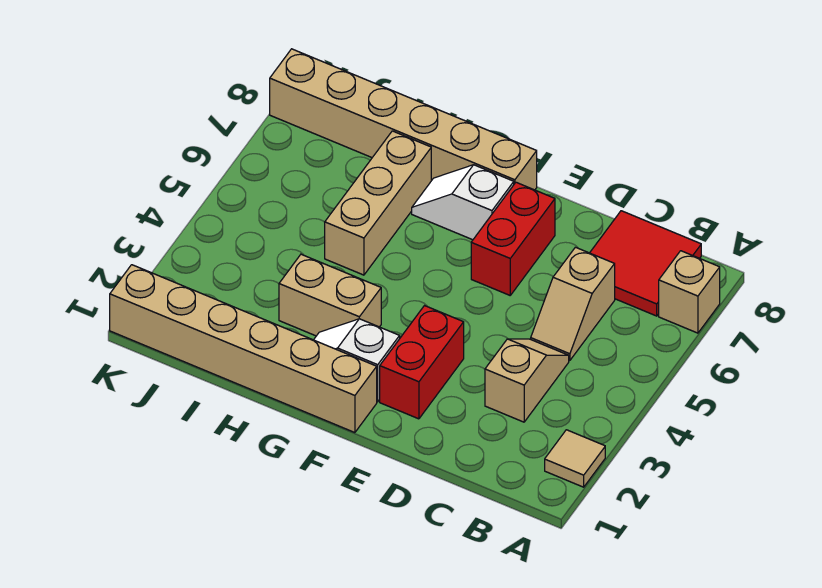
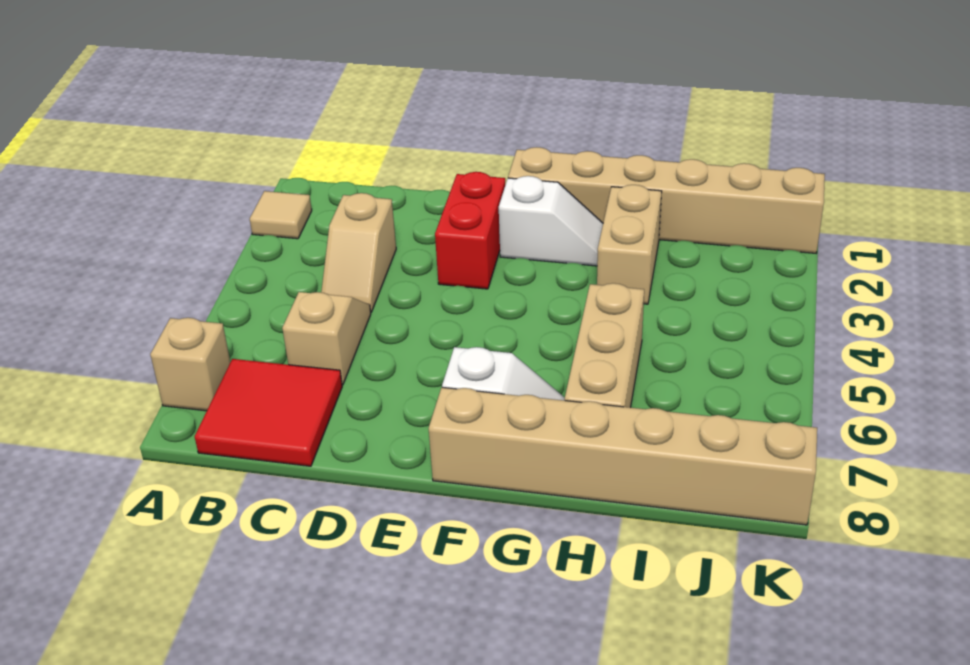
red brick E6:E7 level 1 -> none
tan brick G3:H3 level 1 -> tan brick H2:H3 level 1

